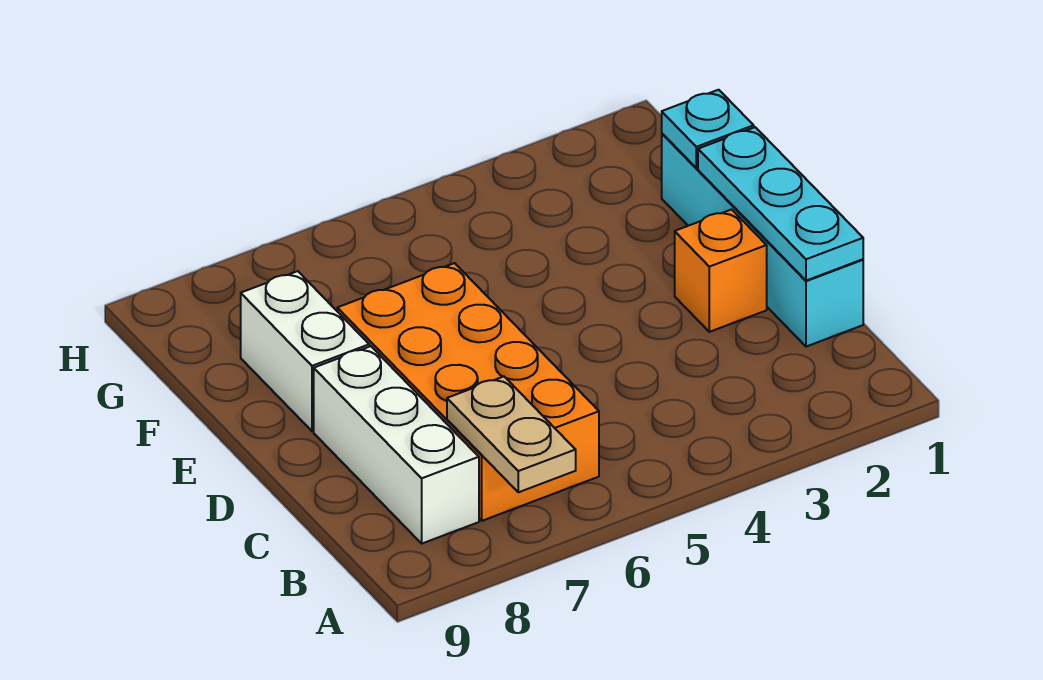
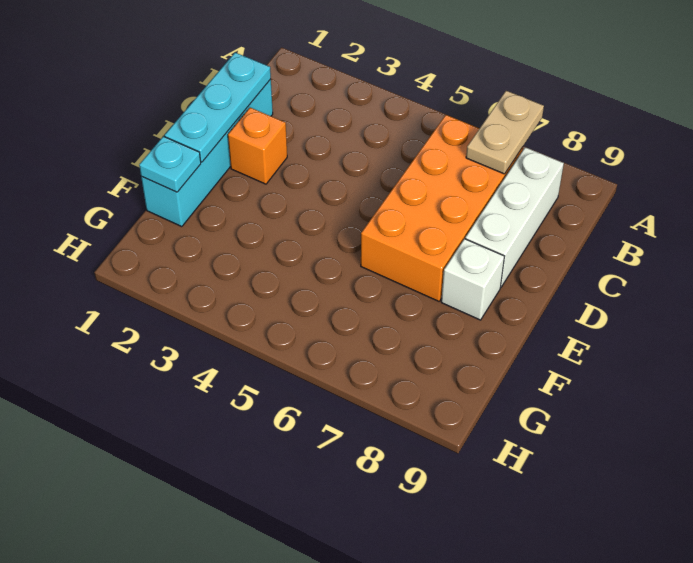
white brick E8:F8 level 1 -> white brick E8 level 1

